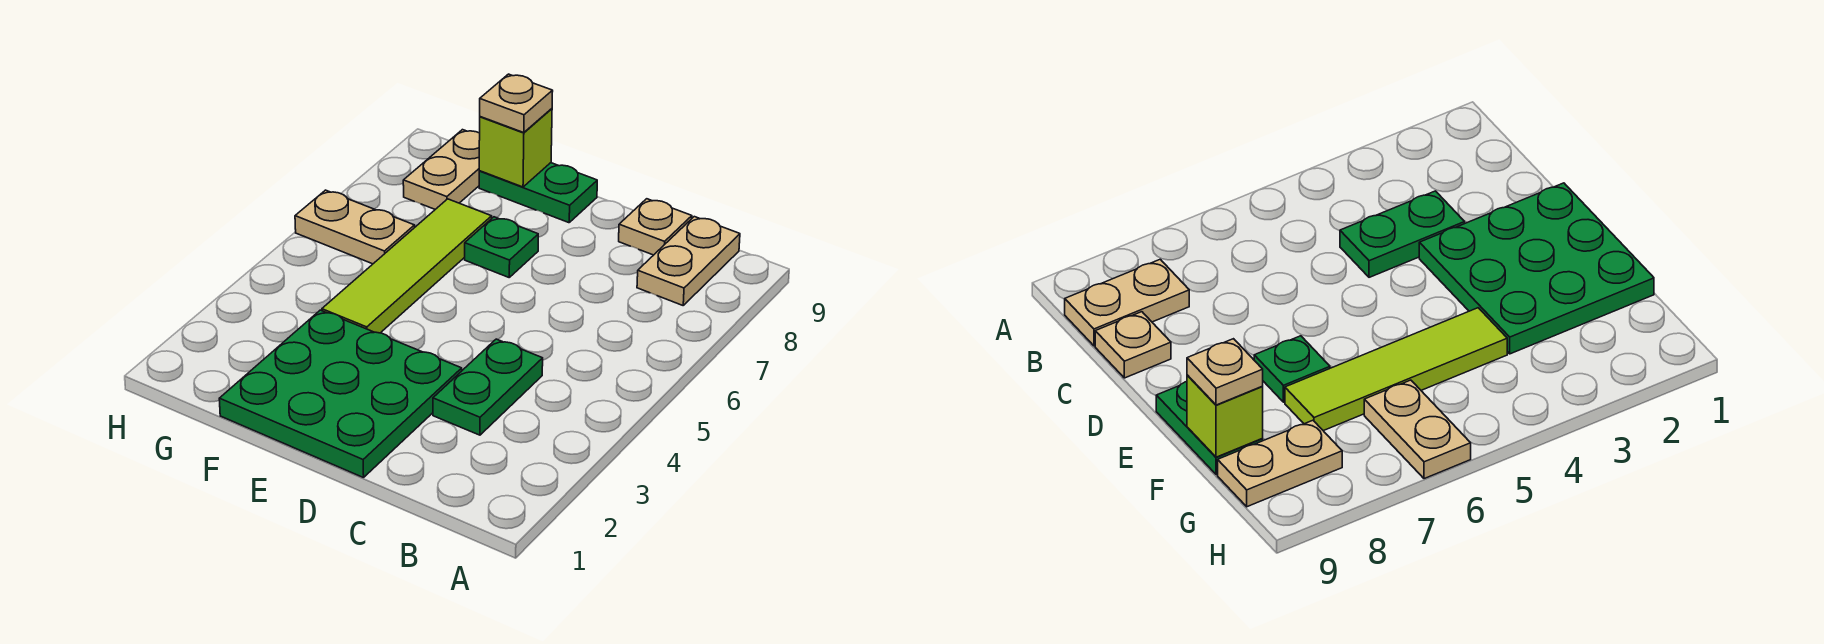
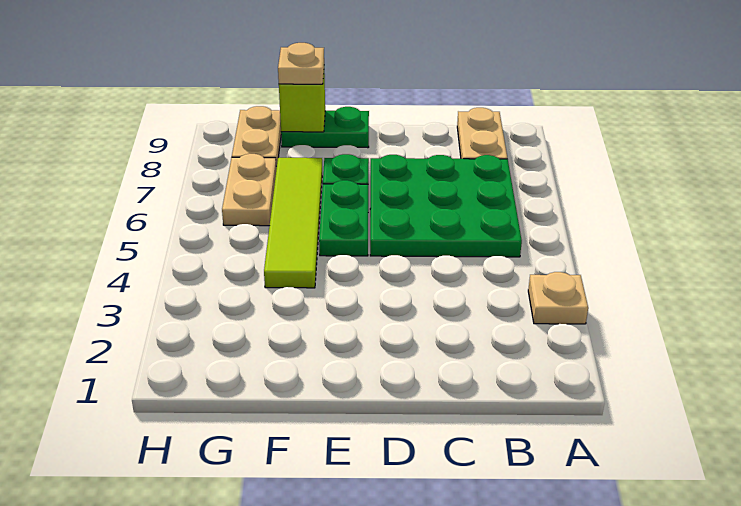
green plate C3:C4 level 1 -> green plate E5:E6 level 1
tan plate C9 level 1 -> tan plate A3 level 1
green plate D1:F3 level 1 -> green plate B5:D7 level 1
tan plate G6:H6 level 1 -> tan plate G6:G7 level 1

